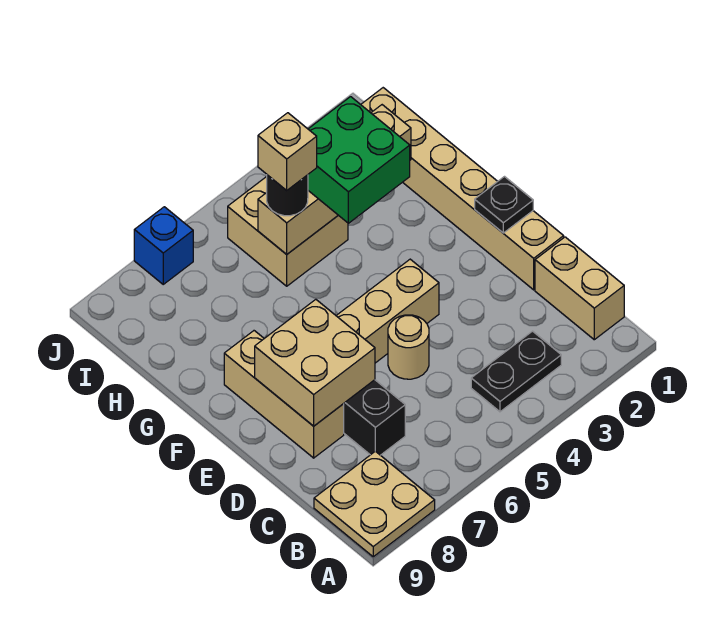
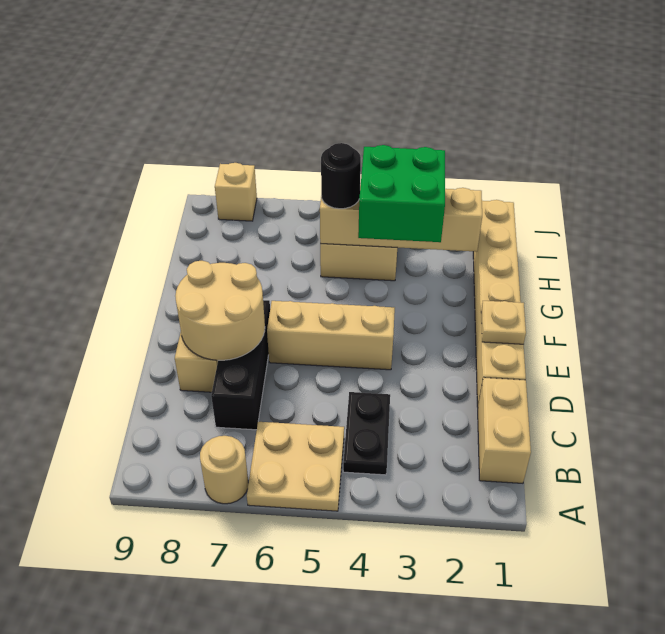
tan plate A8:B9 level 1 -> tan plate A5:B6 level 1
black plate B3:B4 level 1 -> black plate B4:C4 level 1
tan round brick D5 level 1 -> tan round brick A7 level 1
tan brick D7:E8 level 2 -> tan round brick D7:E8 level 2
black plate E1 level 2 -> tan plate E1 level 2
tan brick H5 level 4 -> tan brick J8 level 1
blue brick J7 level 1 -> none

